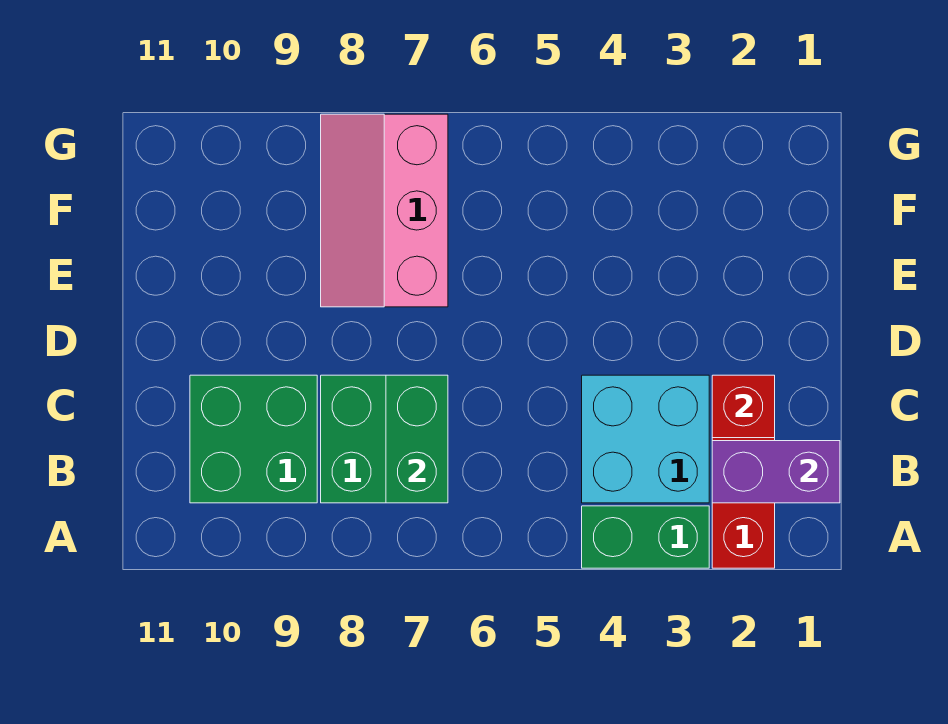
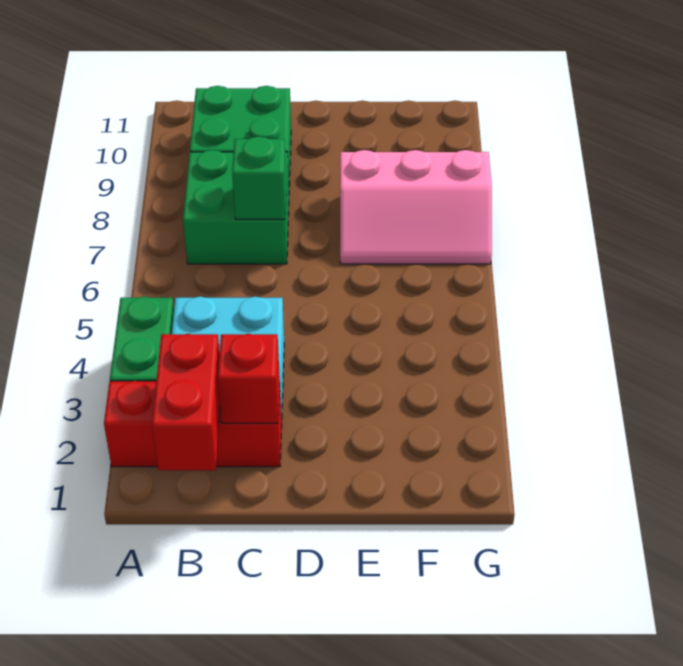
purple brick B1:B2 level 2 -> red brick B1:B2 level 2
green brick B7:C7 level 2 -> green brick C7 level 2
pink slope E7:G8 level 1 top 7 -> pink slope E7:G8 level 1 top 8

